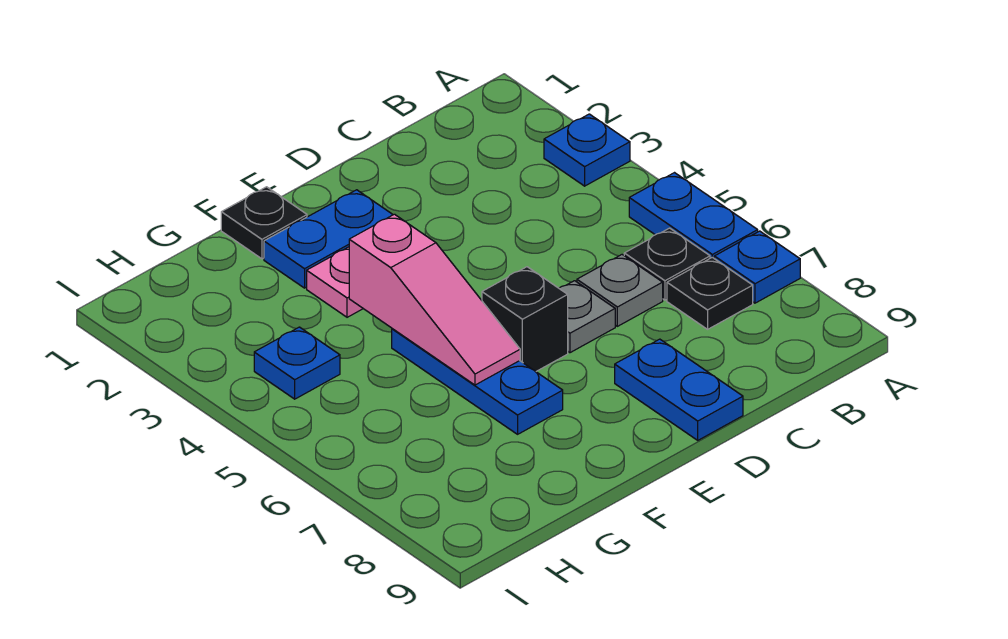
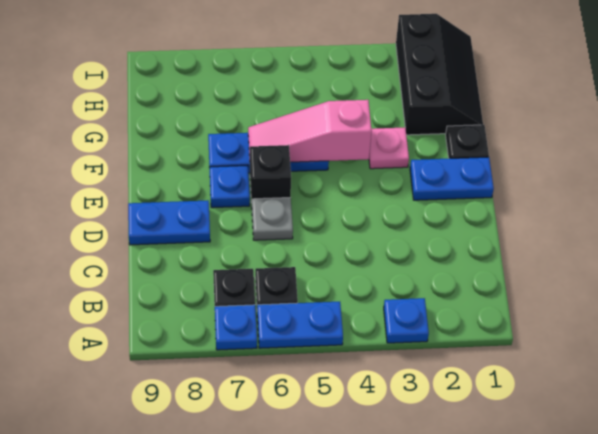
grey plate C6 level 1 -> none
blue plate E2:F2 level 1 -> blue plate E1:E2 level 1
none -> black slope G1:I2 level 1 top 2
blue plate H4 level 1 -> blue plate E7 level 1

